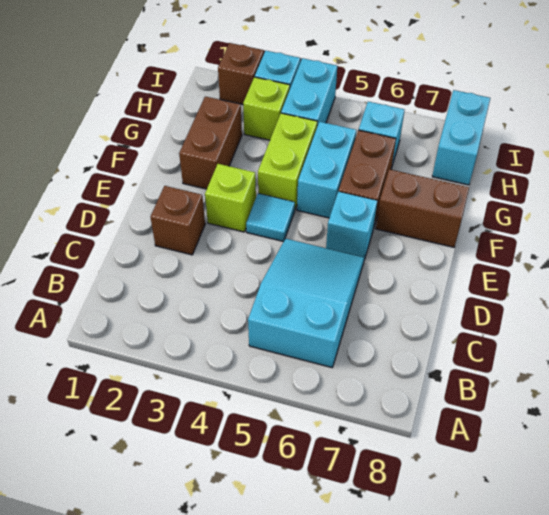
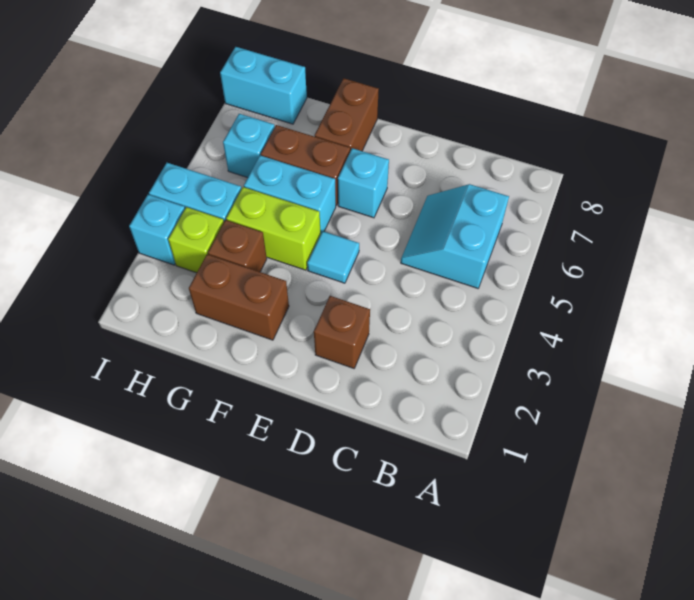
cyan slope B5:D6 level 1 top B -> cyan slope B5:C6 level 1 top B
lime brick E3 level 1 -> none
brown brick I2 level 1 -> brown brick G3 level 1

